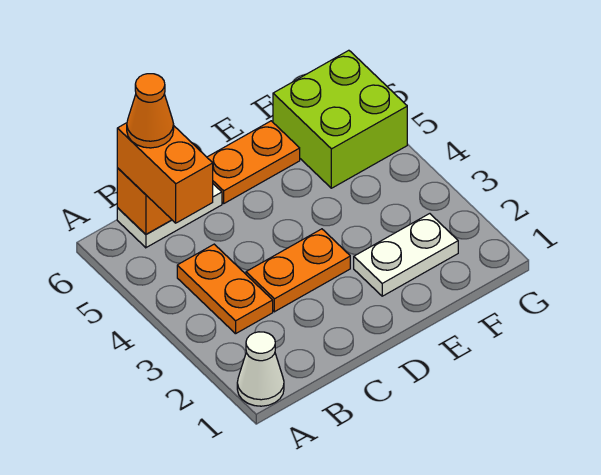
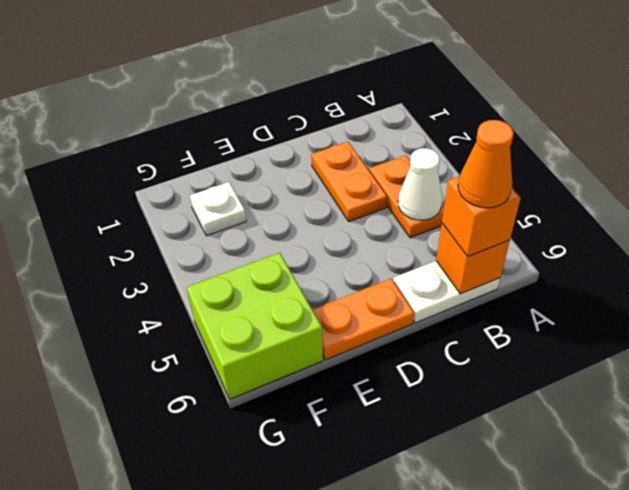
white cone A1 level 1 -> white cone B4 level 2
orange brick B5:B6 level 3 -> orange brick B6 level 3
orange plate C3:D3 level 1 -> orange plate C2:C3 level 1
white plate E2:F2 level 1 -> white plate F2 level 1

